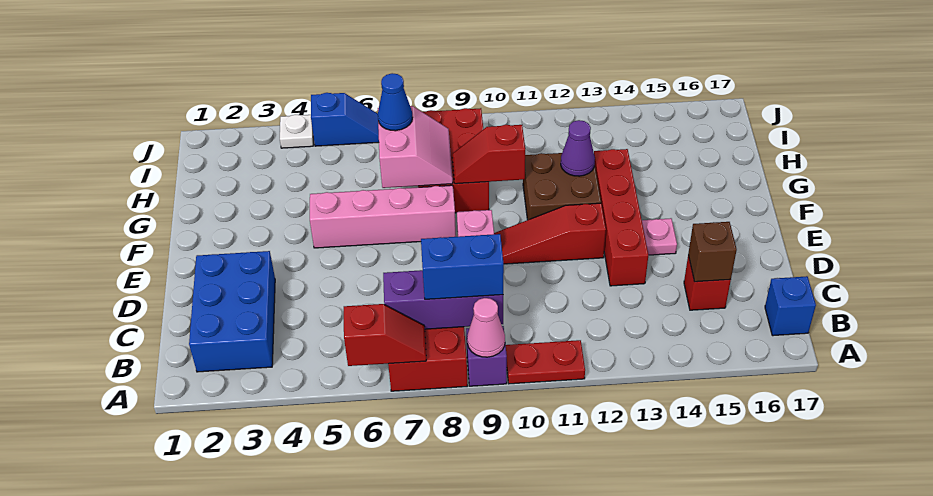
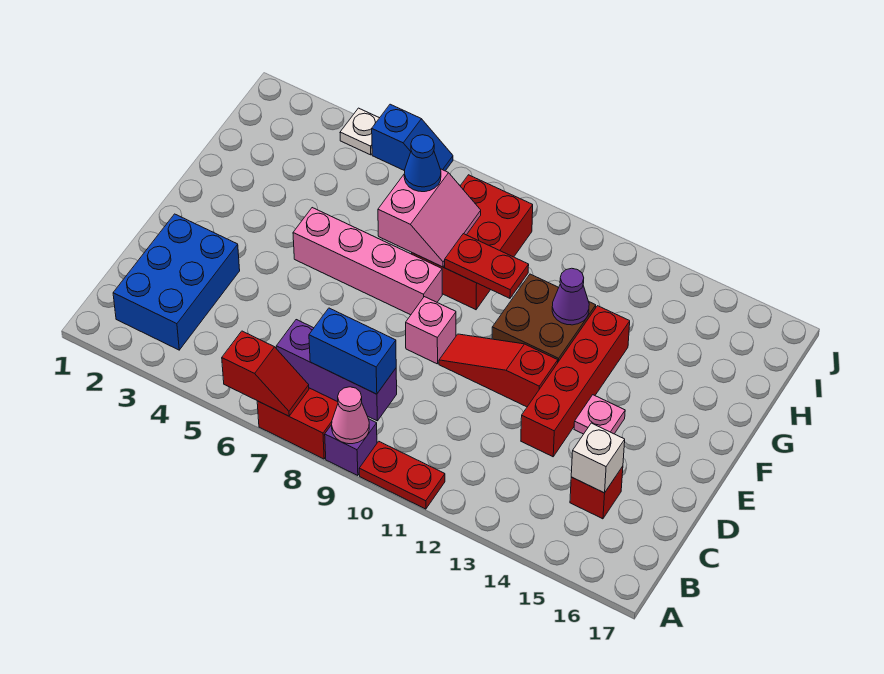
blue brick B17 level 1 -> none
brown brick C15 level 2 -> white brick C15 level 2
red slope G9:G10 level 2 top 10 -> red plate G9:G10 level 2

